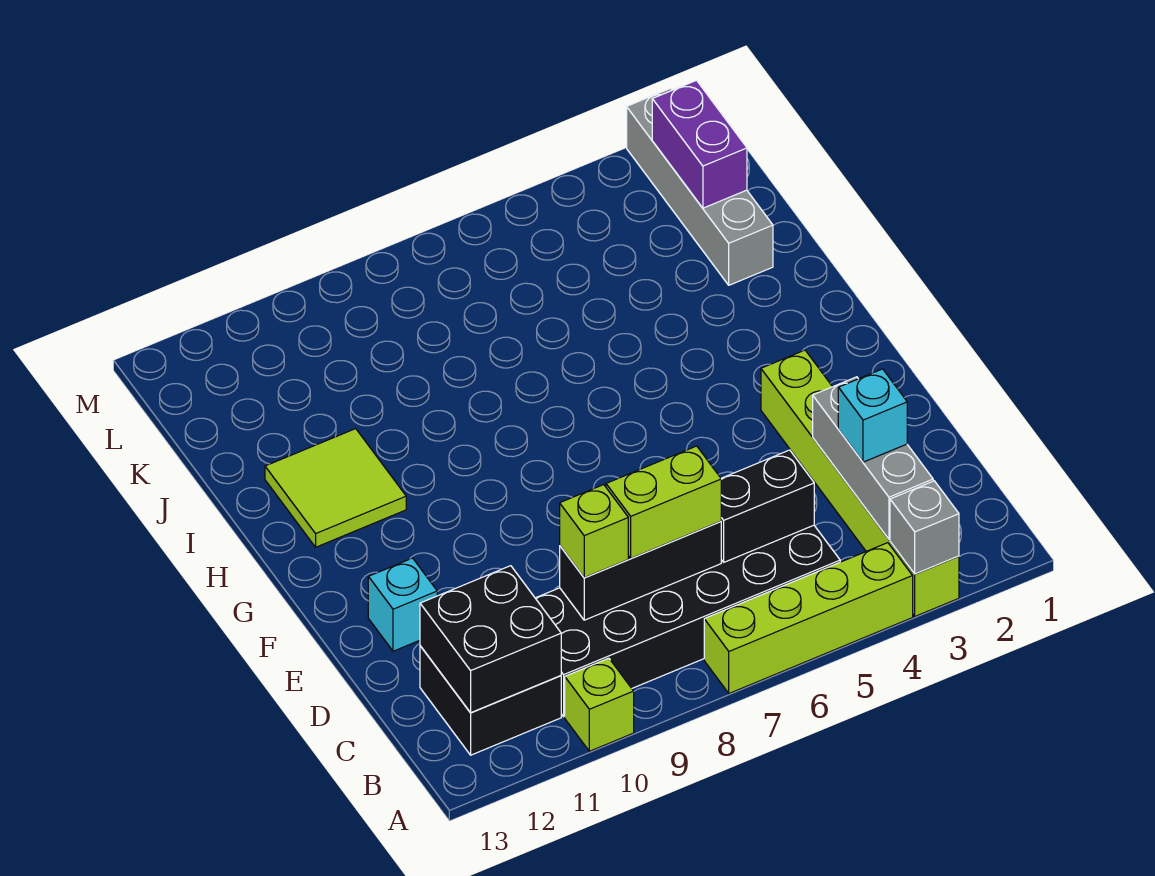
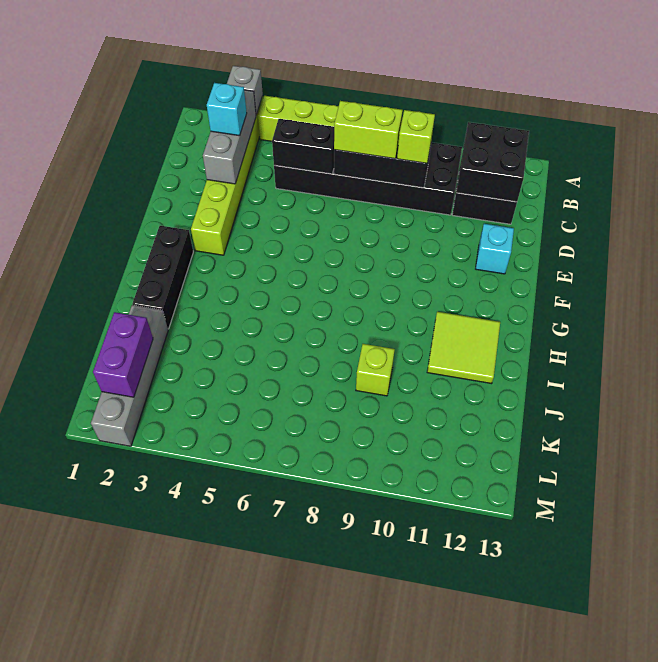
lime brick A10 level 1 -> lime brick J9 level 1
none -> black brick G2:I2 level 1

